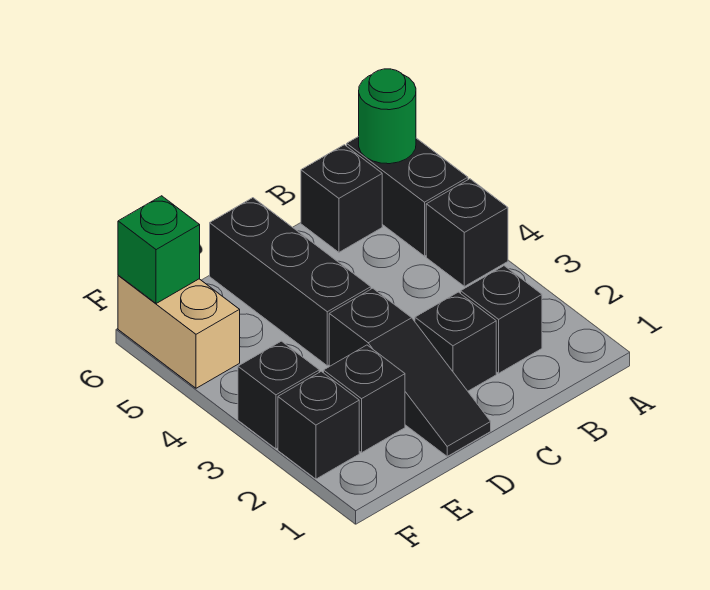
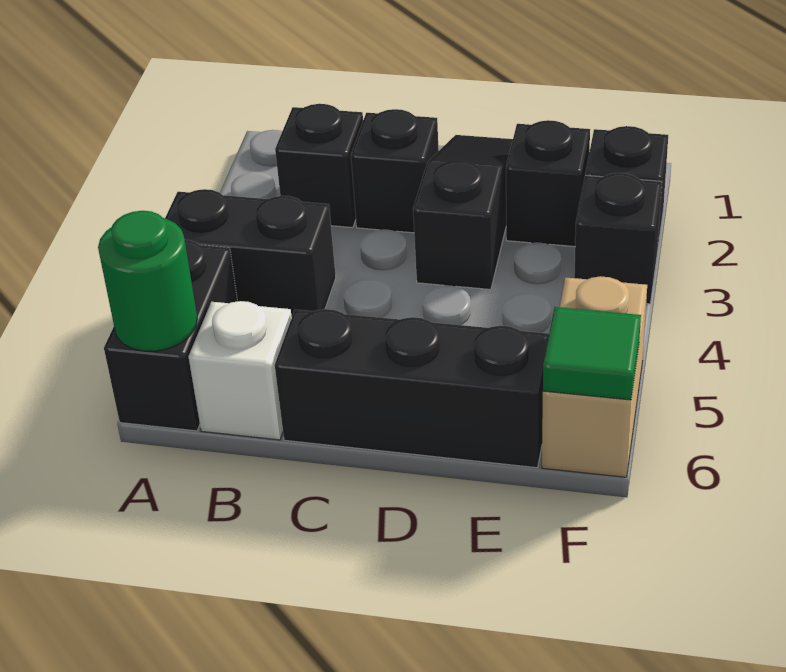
black brick A4 level 1 -> black brick A4:B4 level 1
black brick B6 level 1 -> white brick B6 level 1
black brick D4:D6 level 1 -> black brick C6:E6 level 1
green brick F6 level 2 -> green tile F6 level 2

